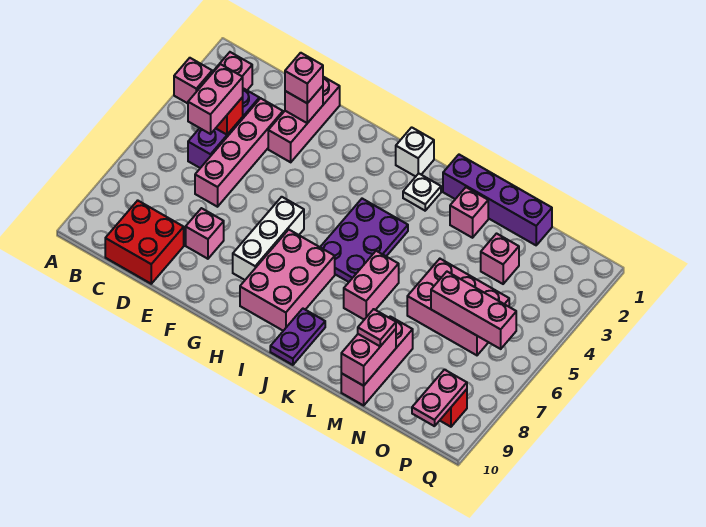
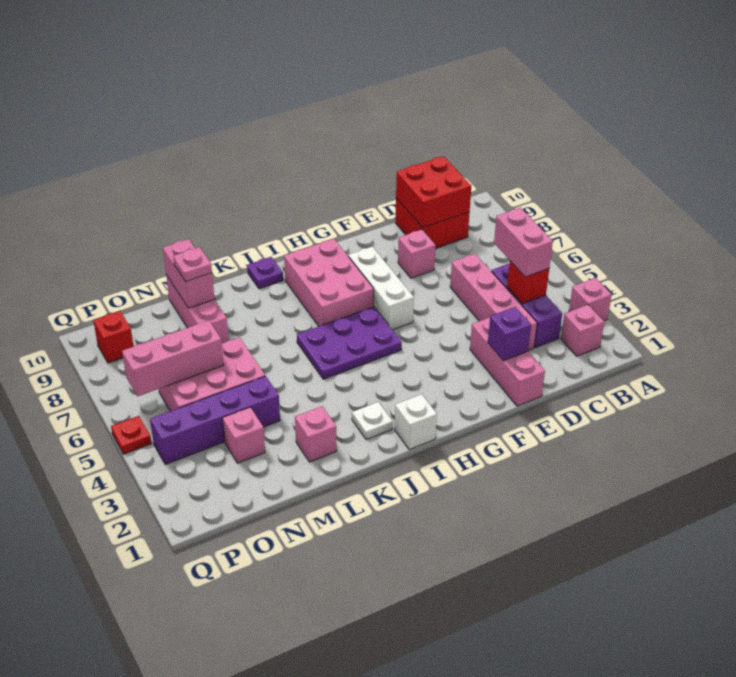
none -> red brick C9:D10 level 2
pink brick E2 level 2 -> purple brick E2 level 2
pink brick E2 level 3 -> none
purple plate I4:J6 level 1 -> purple plate H5:J6 level 1
purple plate J9:J10 level 1 -> purple plate J10 level 1
purple brick K1:N1 level 1 -> purple brick M4:P4 level 1
pink brick K6:K7 level 1 -> none
pink plate P9:P10 level 2 -> none
none -> red plate Q5 level 1

